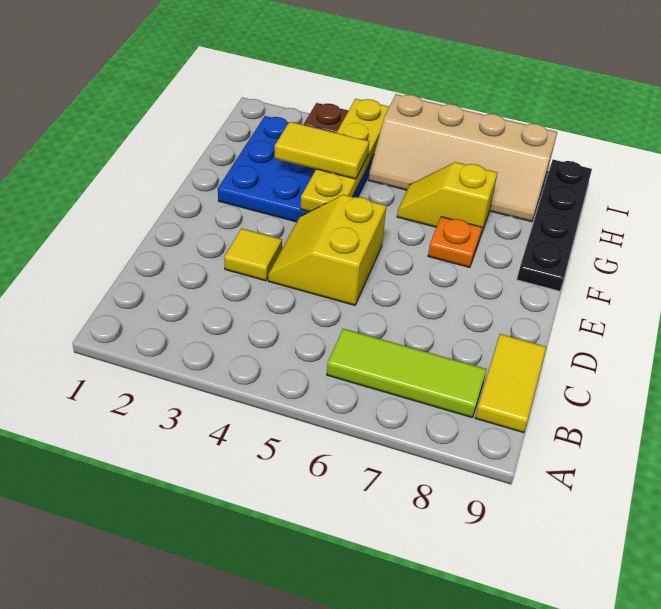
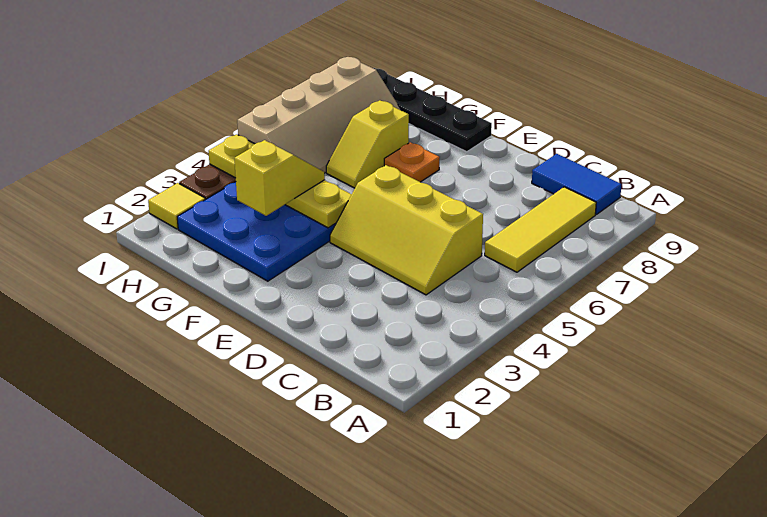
lime tile B6:B8 level 1 -> yellow tile B6:B8 level 1
yellow tile B9:C9 level 1 -> blue tile B9:C9 level 1
yellow tile D3 level 1 -> yellow tile I2 level 1
yellow slope D4:E5 level 1 top 5 -> yellow slope C4:E5 level 1 top 5
yellow tile G3:G4 level 3 -> yellow slope G3:G4 level 3 top 3

